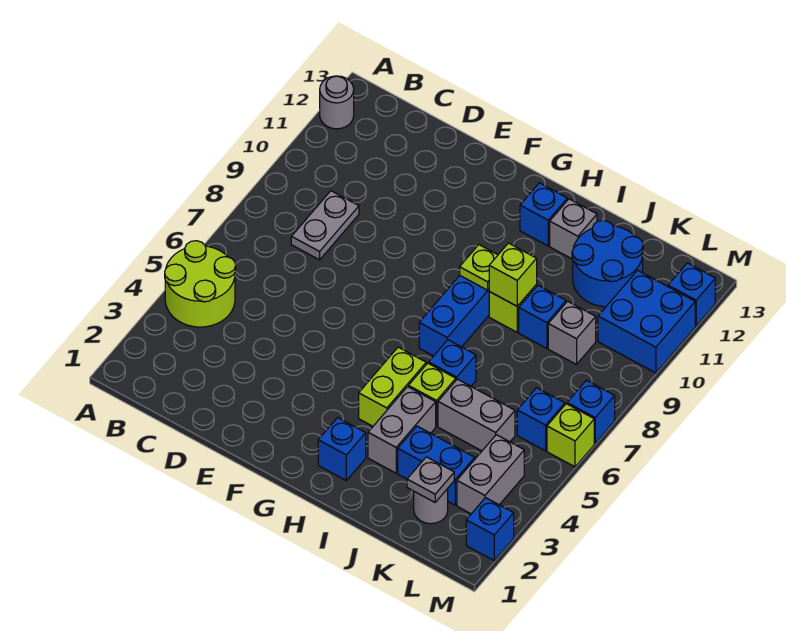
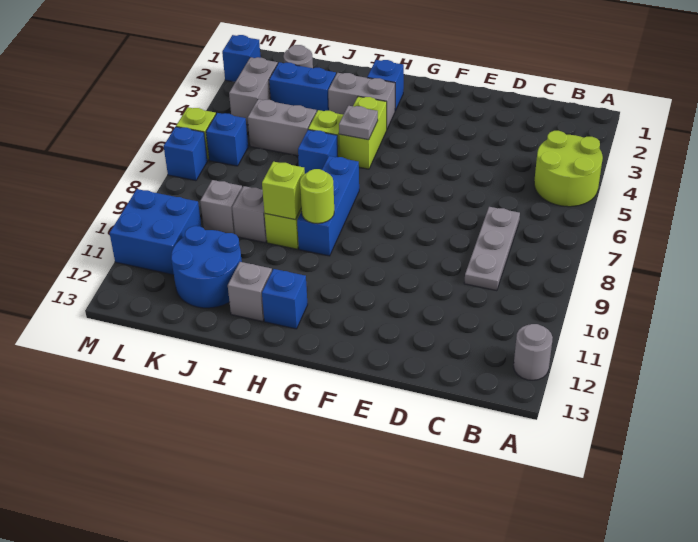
grey plate C8:C9 level 1 -> grey plate C7:C9 level 1
lime plate H9 level 2 -> lime round brick H9 level 2
grey brick I3:I4 level 1 -> grey brick H3:I3 level 1
blue brick J9 level 1 -> grey brick J9 level 1
grey plate K2 level 2 -> grey plate H5 level 2
blue brick M12 level 1 -> none

